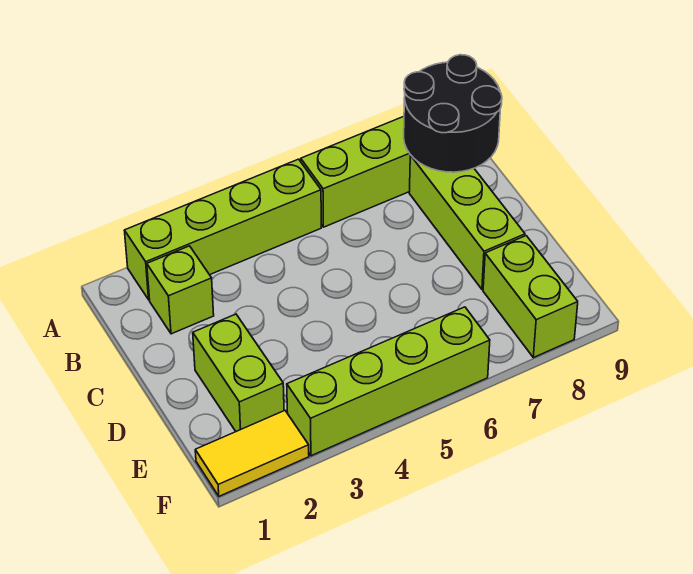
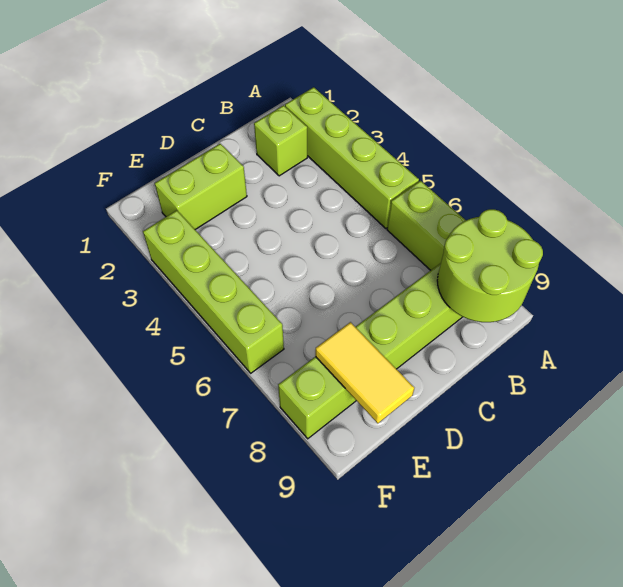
black round brick A8:B9 level 2 -> lime round brick A8:B9 level 2
yellow tile F1:F2 level 1 -> yellow tile E8:E9 level 2

